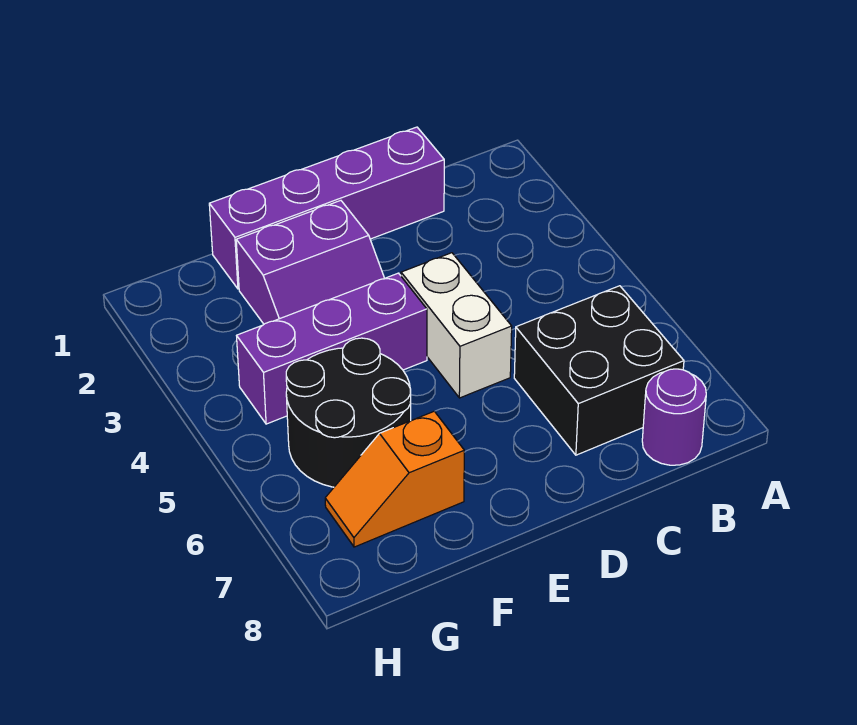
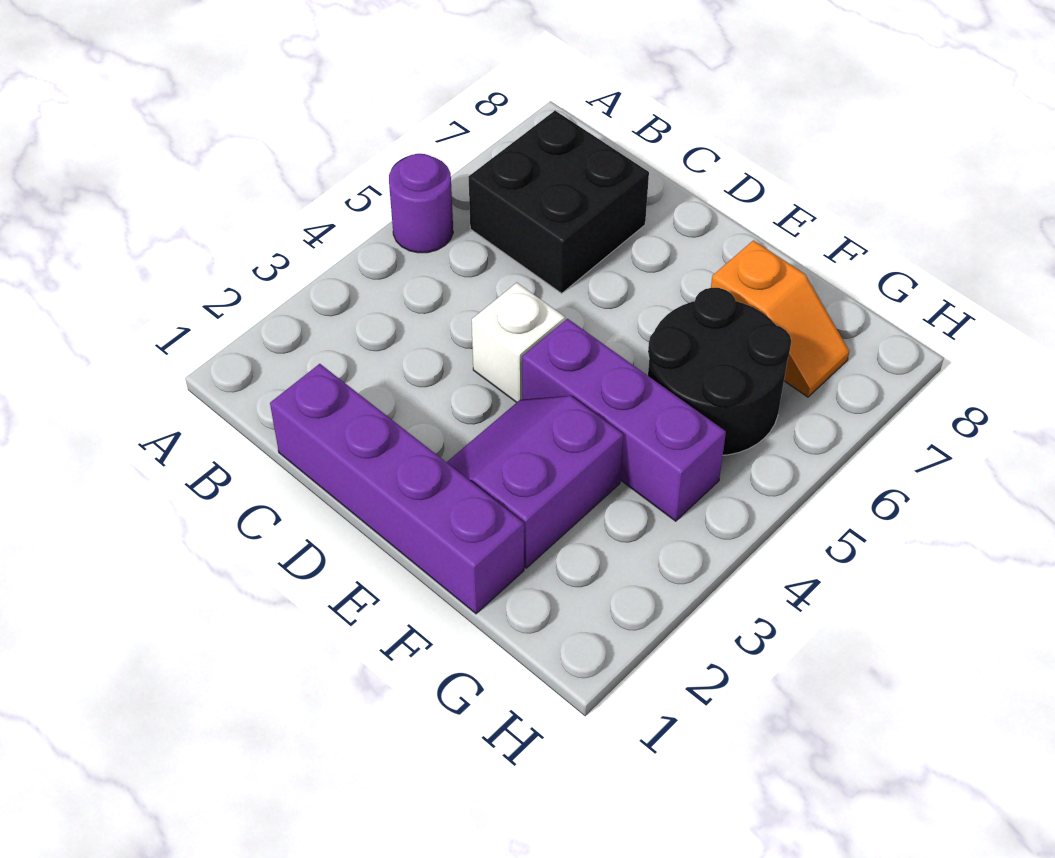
purple round brick B8 level 1 -> purple round brick A5 level 1
white brick D4:D5 level 1 -> white brick D4 level 1
purple slope E2:F3 level 1 top 2 -> purple slope E2:F3 level 1 top F

